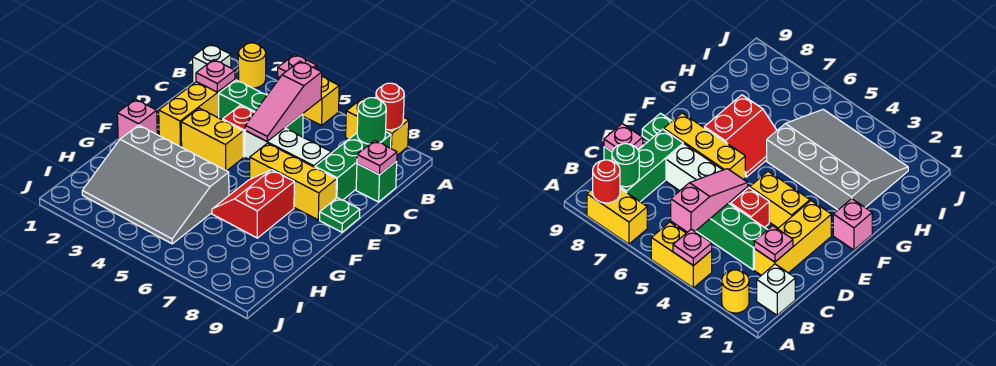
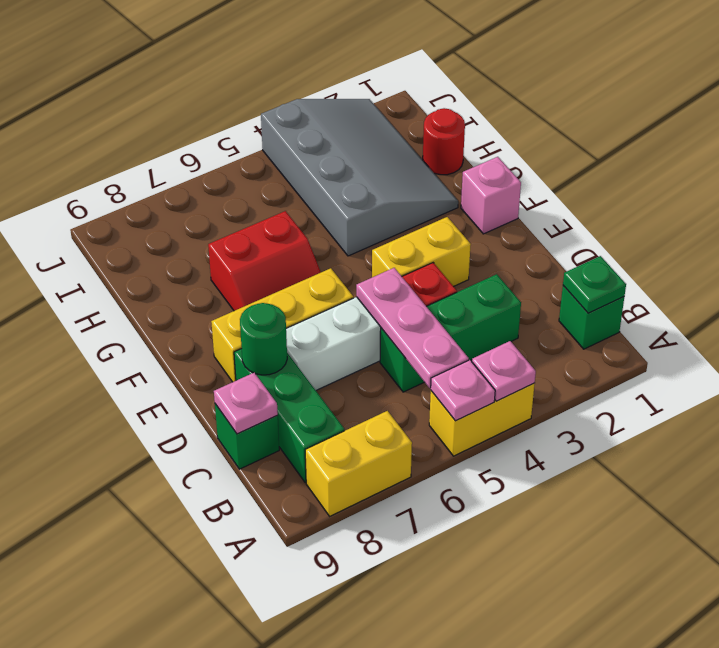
yellow round brick A2 level 1 -> none
red round brick A8 level 2 -> red round brick H1 level 1
white brick B1 level 1 -> green brick B1 level 1
pink slope B5:D5 level 2 top B -> pink plate B5:D5 level 2
green round brick B8 level 2 -> green round brick D8 level 2
yellow brick C2:E2 level 1 -> none
pink plate C2 level 2 -> pink plate A5 level 2
green plate E9 level 1 -> green plate B1 level 2
red slope F6:G7 level 1 top 7 -> red slope F6:G7 level 1 top G
grey slope G2:I5 level 1 top G -> grey slope G2:J4 level 1 top 4

